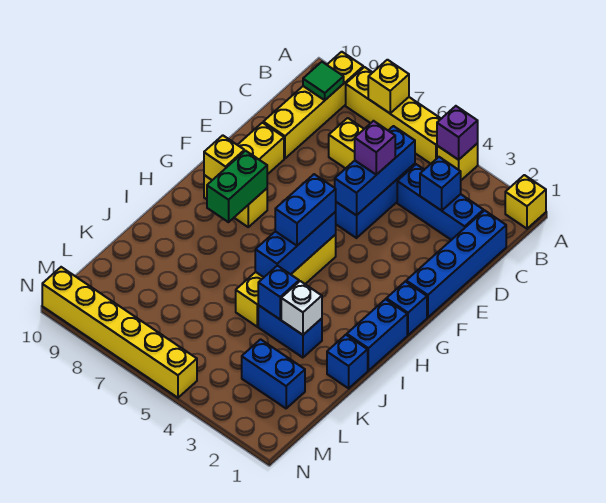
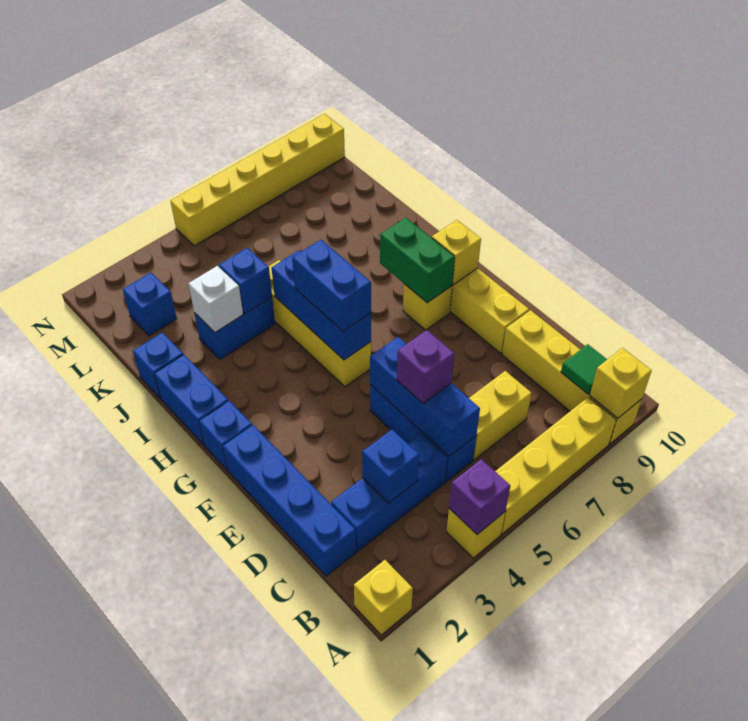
yellow brick A7 level 2 -> yellow brick A9 level 2
blue brick L2:L3 level 1 -> blue brick L2 level 1

